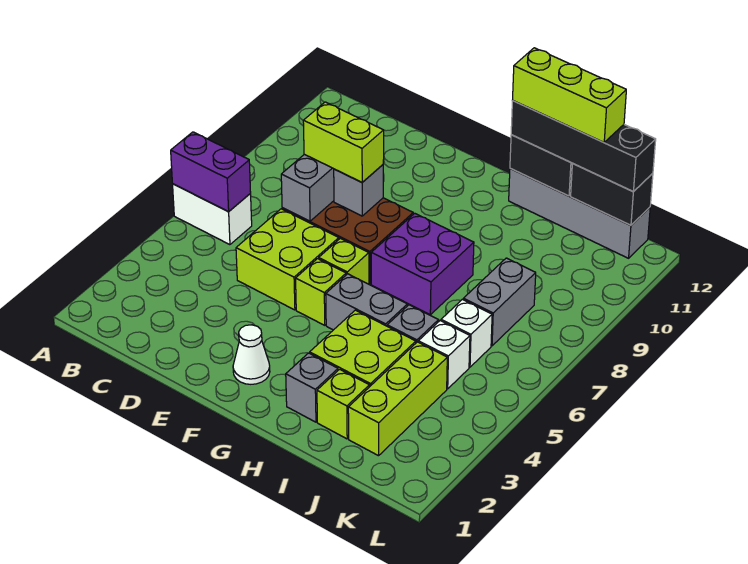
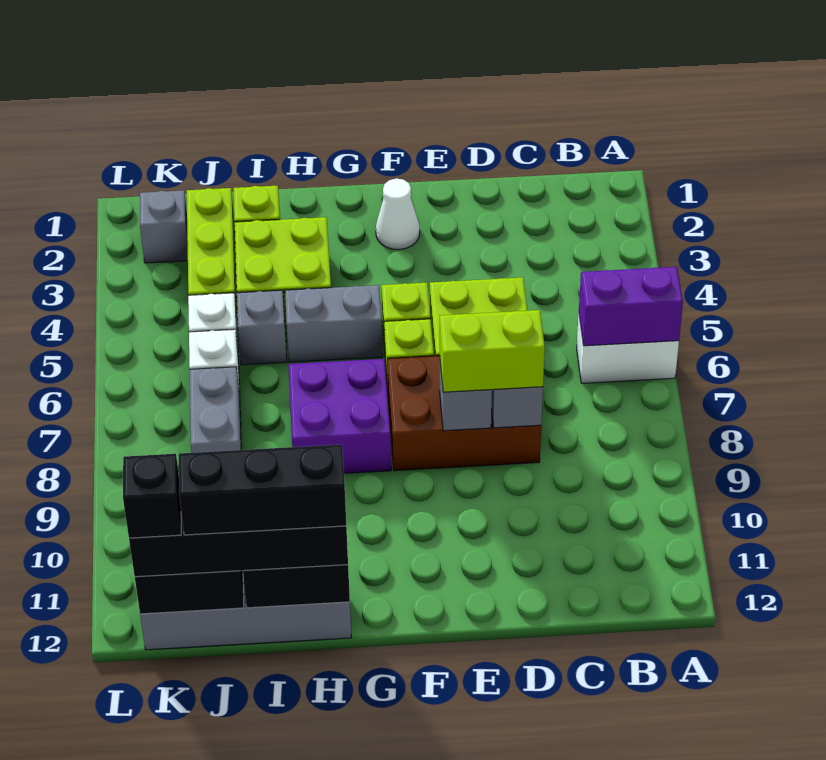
grey brick H2 level 1 -> grey brick K2 level 1
lime brick H12:J12 level 4 -> black brick H12:J12 level 4
none -> black brick K12 level 4

